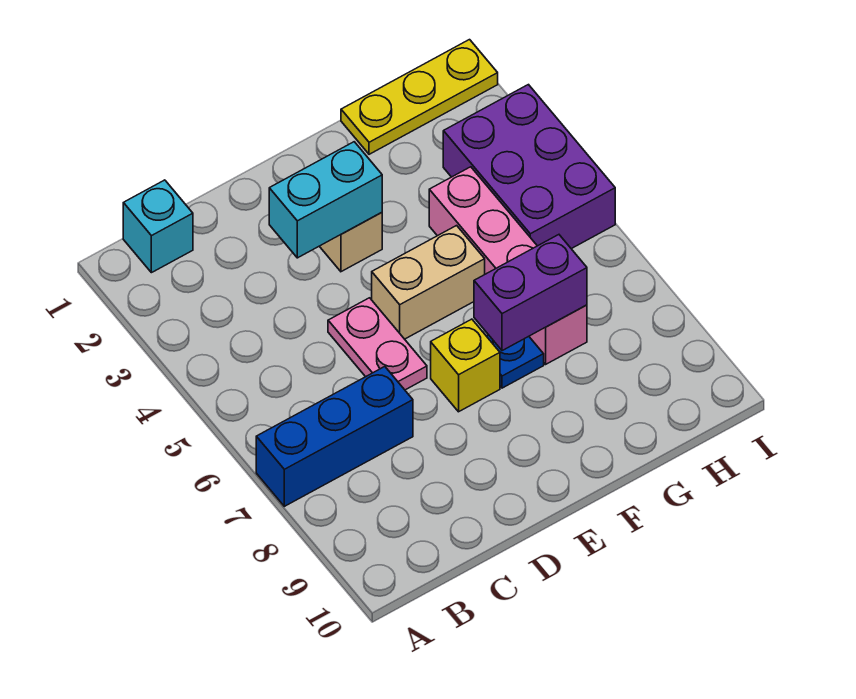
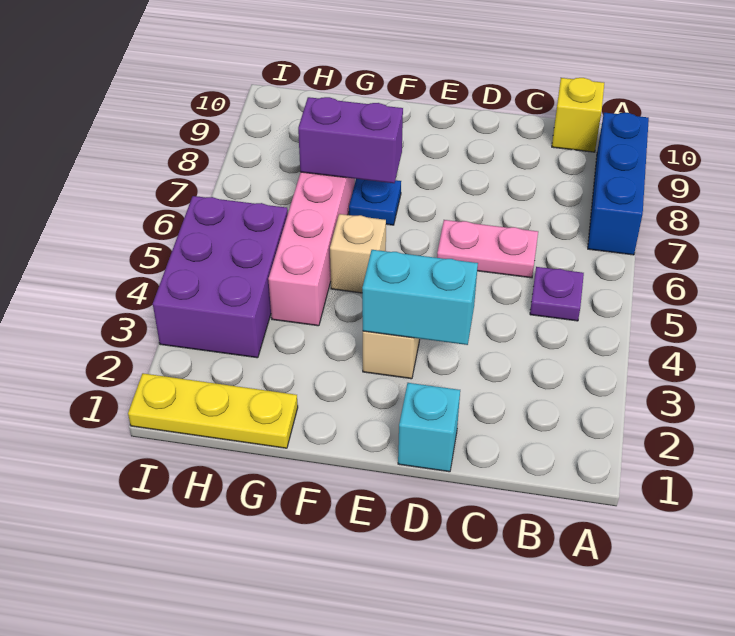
blue brick A7:C7 level 1 -> blue brick A7:A9 level 1
cyan brick B1 level 1 -> cyan brick D1 level 1
none -> purple plate B5 level 1
pink plate D5:D6 level 1 -> pink plate C6:D6 level 1
tan brick E5:F5 level 1 -> tan brick F5 level 1
yellow brick E7 level 1 -> yellow brick B10 level 1

